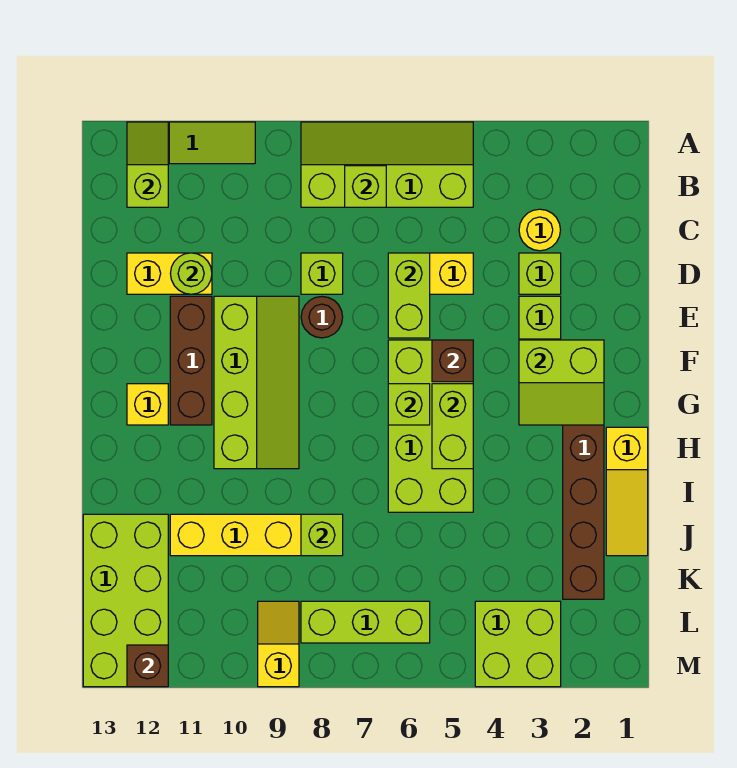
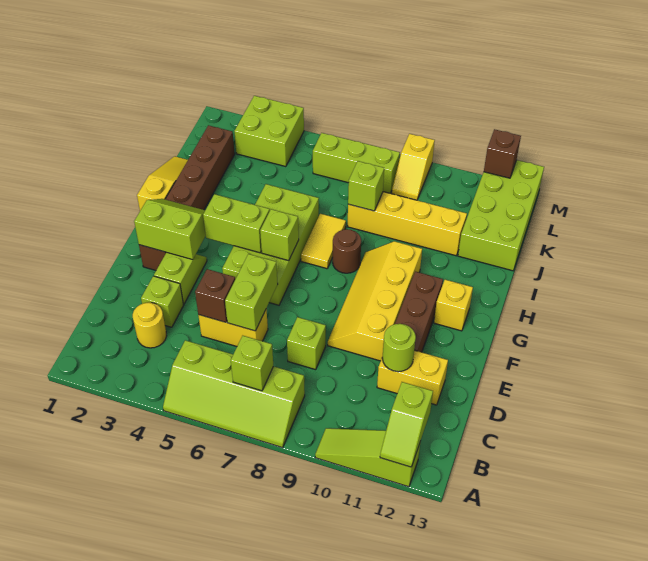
brown round brick E8 level 1 -> brown round brick H8 level 1
lime slope E9:H10 level 1 top 10 -> yellow slope E9:H10 level 1 top 10
brown brick F5 level 2 -> brown brick D5 level 2
lime brick G5:H5 level 2 -> lime brick G4:G5 level 2
none -> yellow tile H7:I7 level 1

